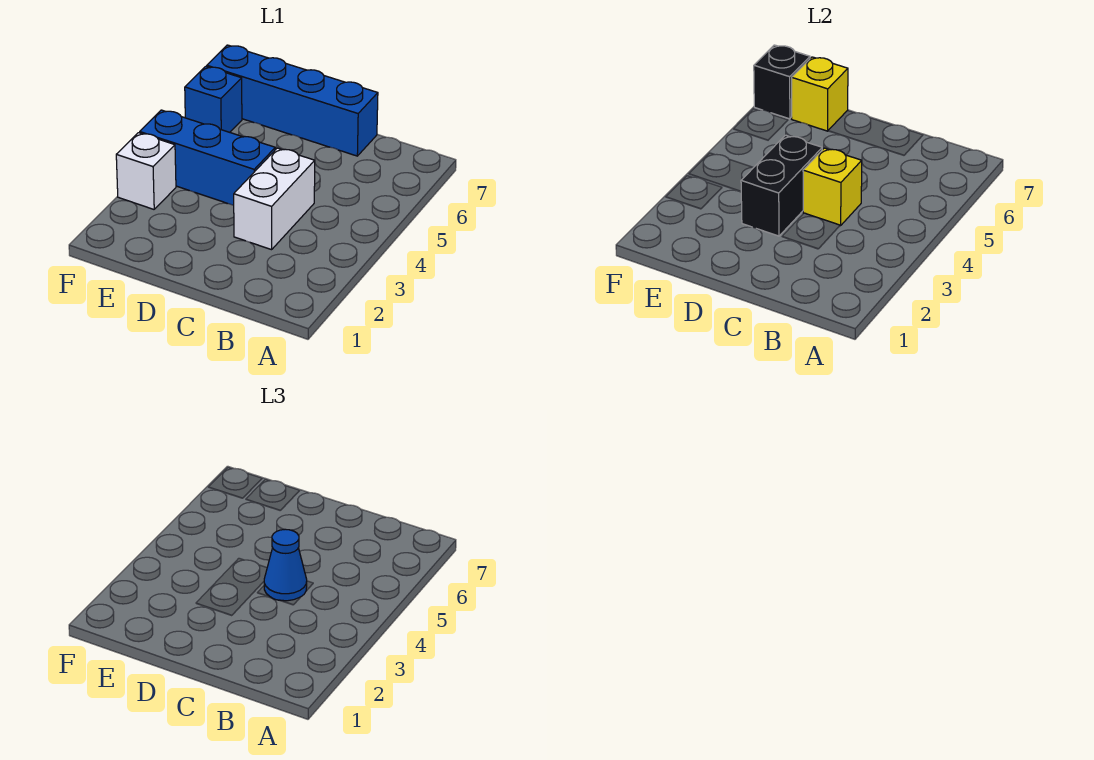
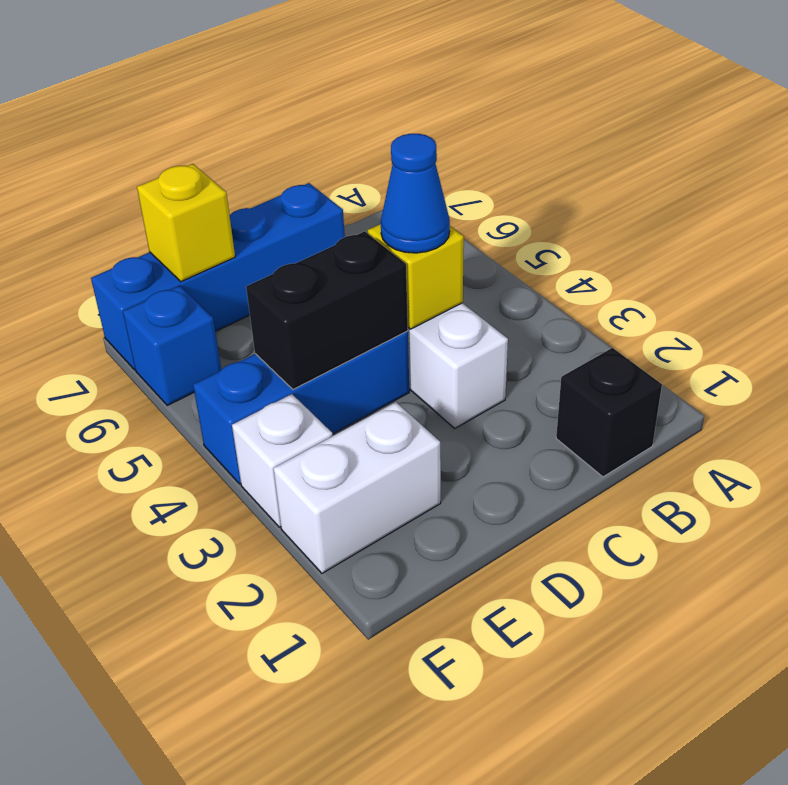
black brick D3:D4 level 2 -> black brick D4:E4 level 2
none -> white brick E2:F2 level 1
black brick F7 level 2 -> black brick B1 level 1

